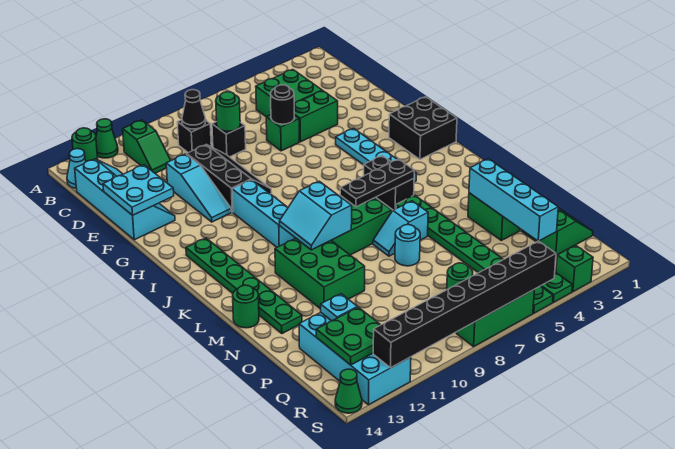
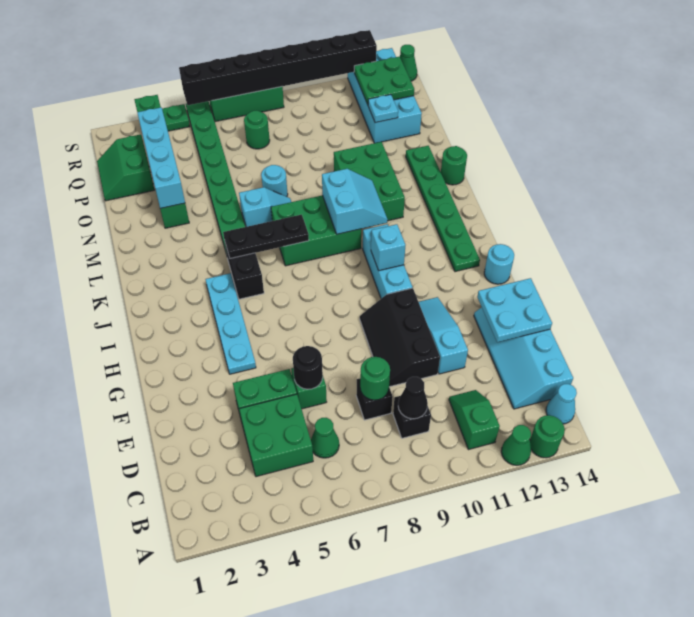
none -> green cone C6 level 1
black brick H1:I2 level 1 -> none
none -> cyan round brick H14 level 1
none -> cyan brick I10 level 2

